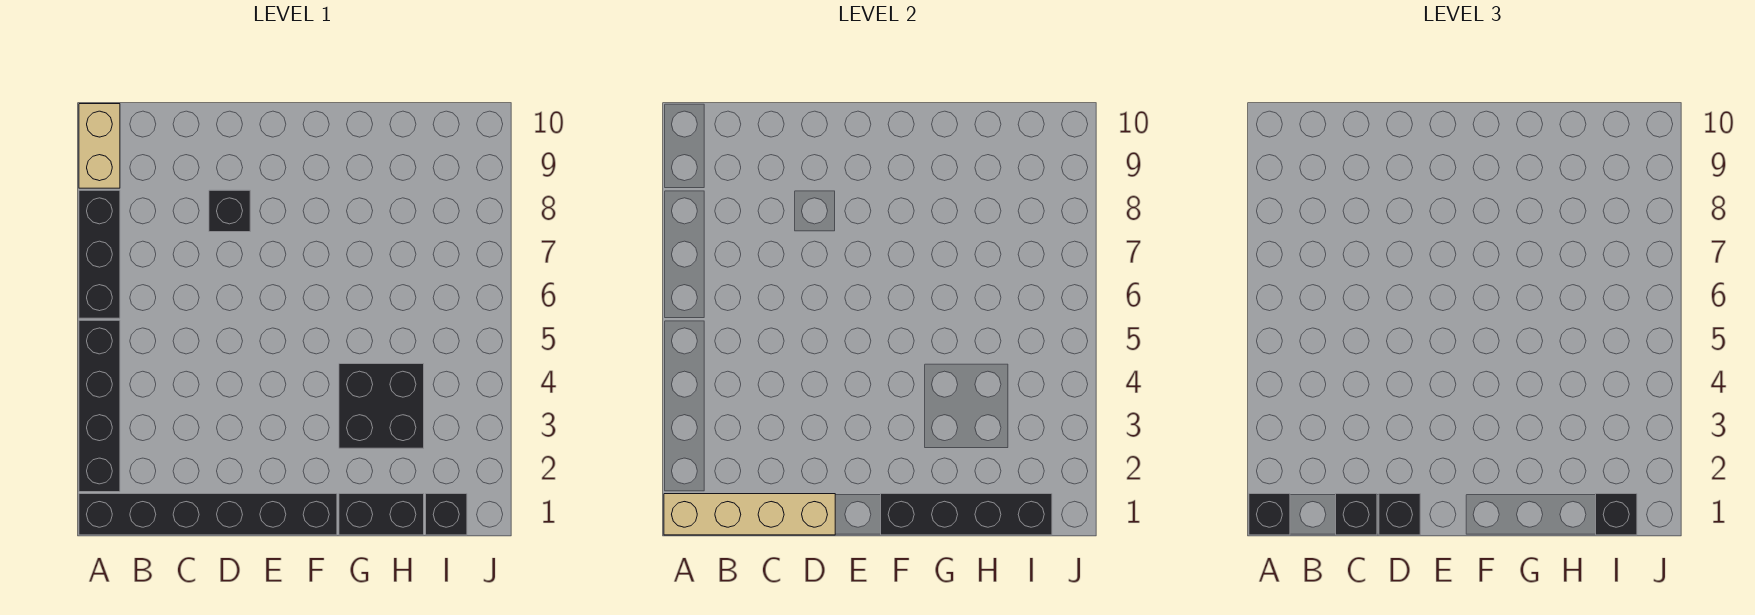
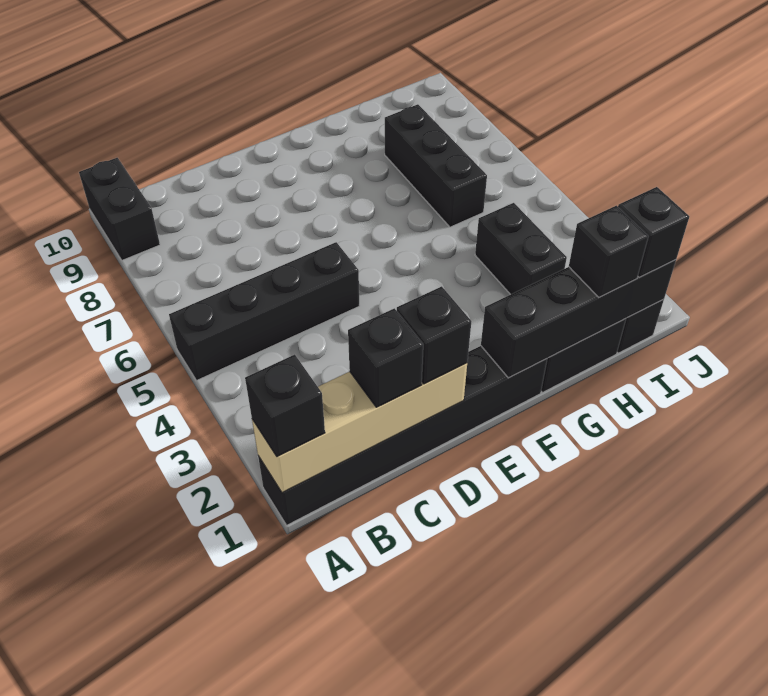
black brick A2:A5 level 1 -> black brick A5:D5 level 1
black brick A6:A8 level 1 -> black brick H6:H8 level 1
tan brick A9:A10 level 1 -> black brick A9:A10 level 1
black brick D8 level 1 -> black brick H1 level 3
black brick G3:H4 level 1 -> black brick H3:H4 level 1

